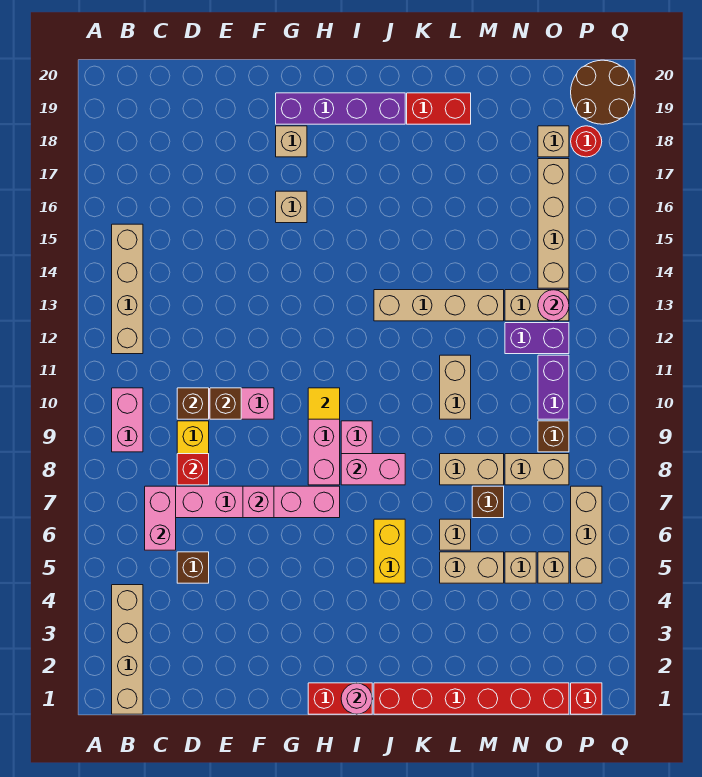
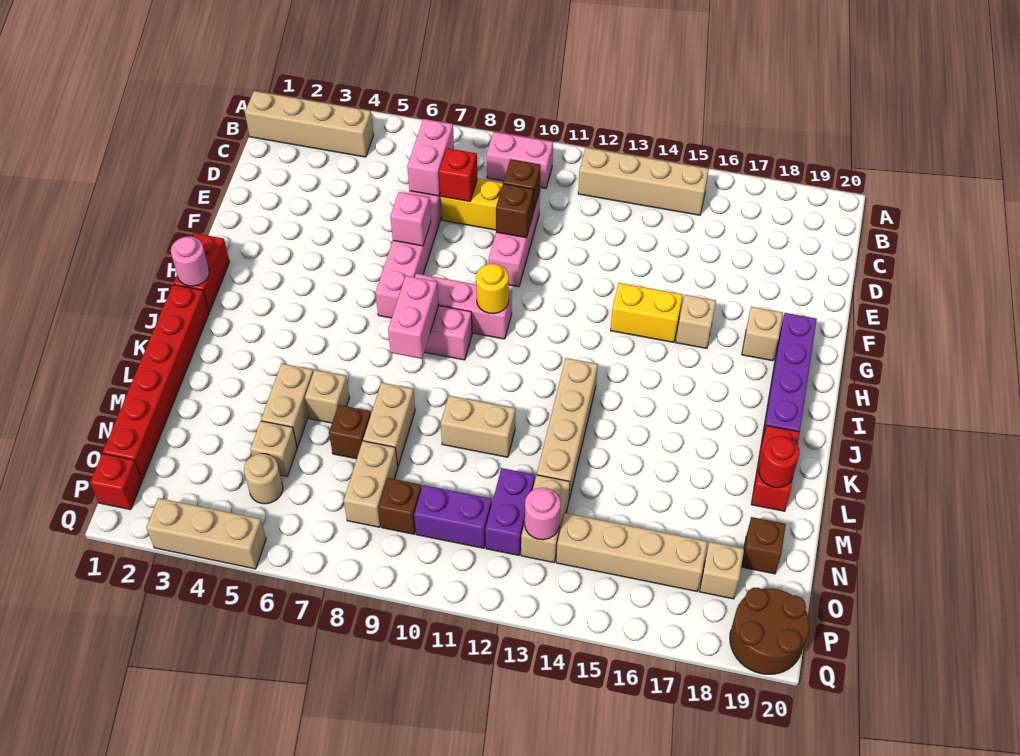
pink brick C6:C7 level 2 -> pink brick C7:D7 level 2
brown brick D5 level 1 -> brown brick N19 level 1
yellow tile H10 level 2 -> yellow round brick H10 level 2
yellow brick J5:J6 level 1 -> yellow brick G14:G15 level 1
tan brick O5 level 1 -> tan round brick O5 level 1
tan brick P5:P7 level 1 -> tan brick Q3:Q5 level 1
red round brick P18 level 1 -> red round brick L19 level 2

